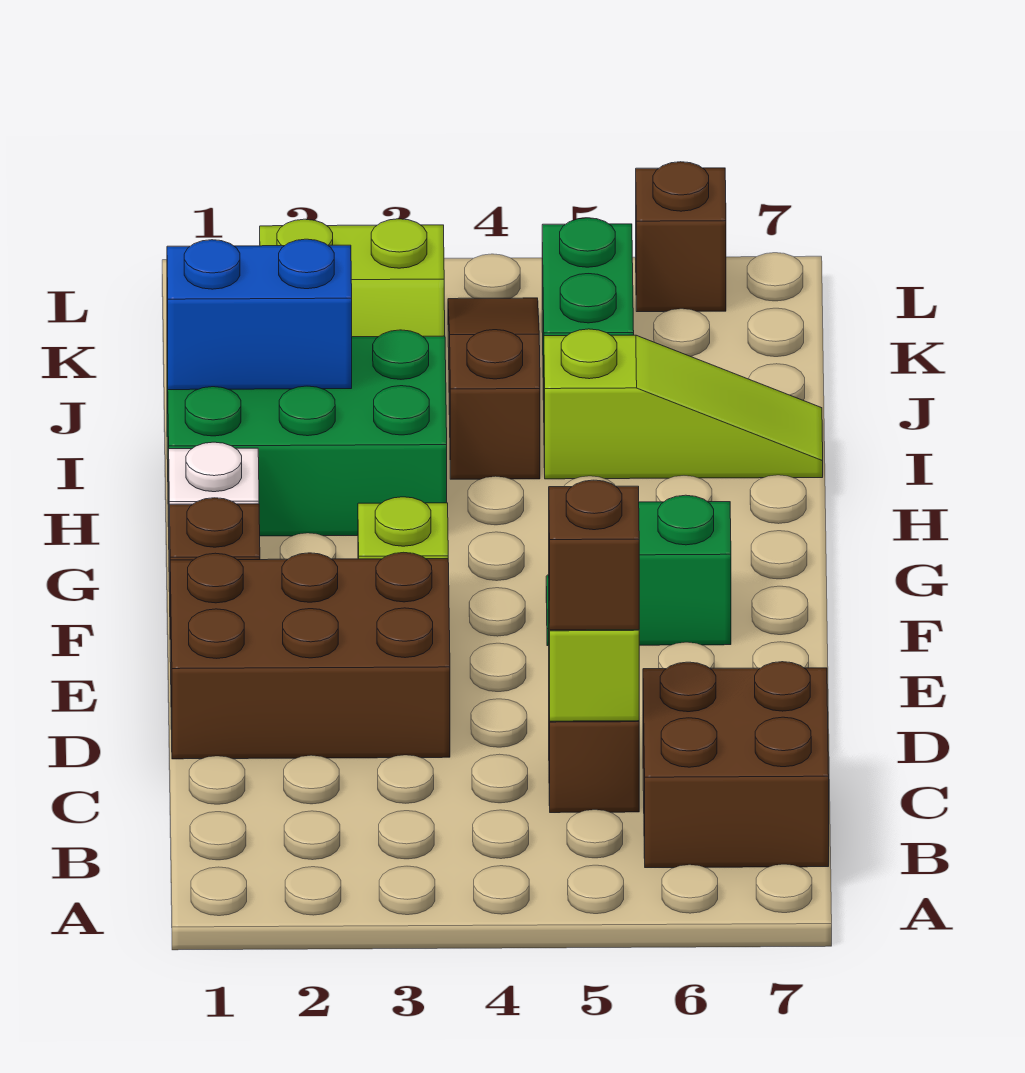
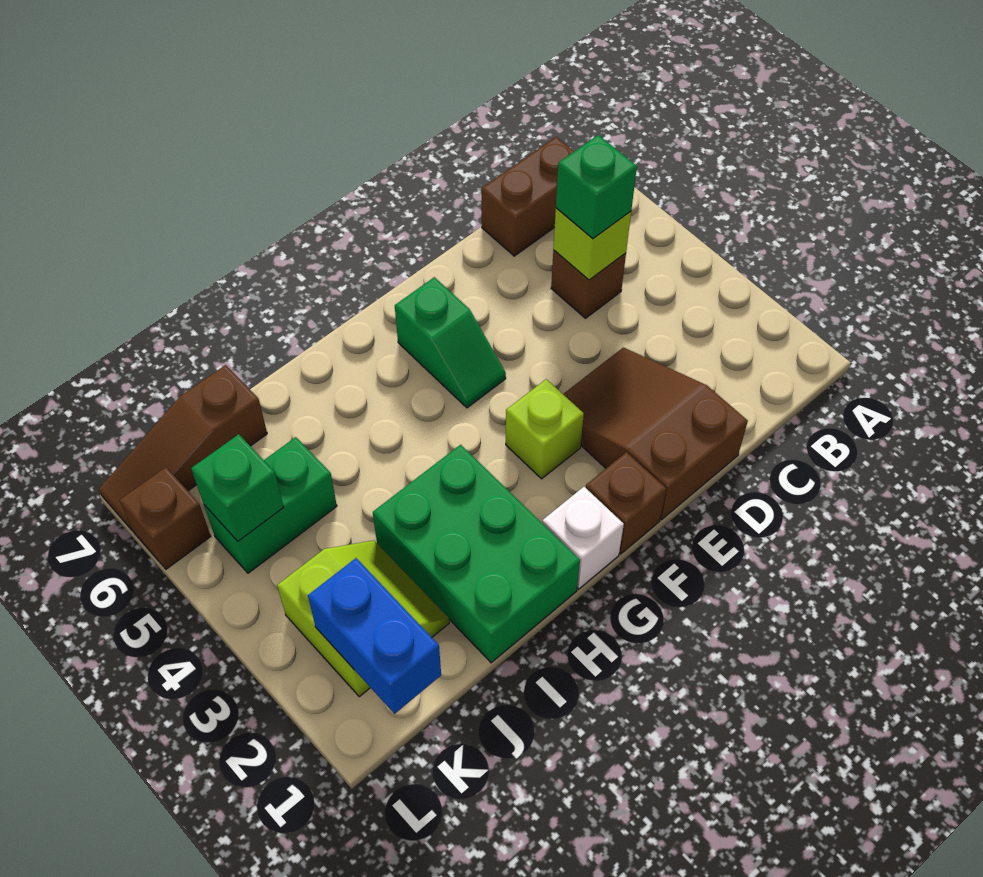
brown brick B6:C7 level 1 -> brown brick B7:C7 level 1
brown brick C5 level 3 -> green brick C5 level 3
brown brick D1:E3 level 1 -> brown slope D1:E3 level 1 top 1
blue brick I1:I2 level 2 -> blue brick K1:K2 level 2
brown slope I4:K4 level 1 top I -> brown slope J7:L7 level 1 top J
lime slope I5:I7 level 1 top 5 -> none
none -> green brick K5 level 2

